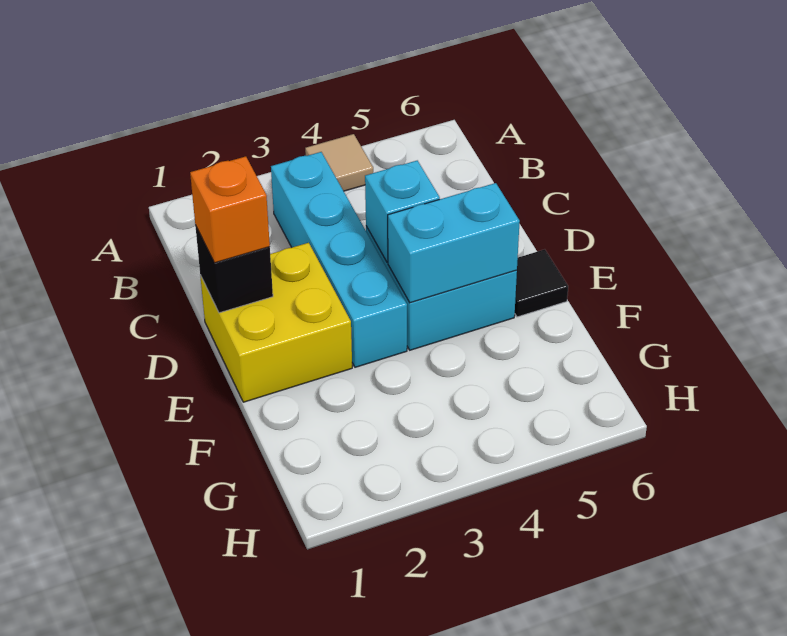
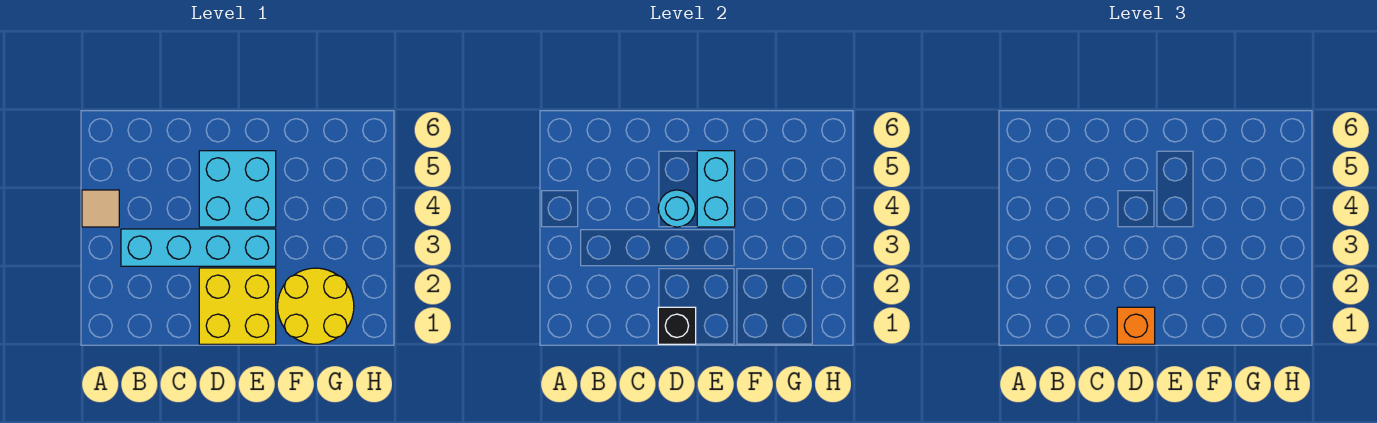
cyan brick D4 level 2 -> cyan round brick D4 level 2
black tile E6 level 1 -> none
none -> yellow round brick F1:G2 level 1

